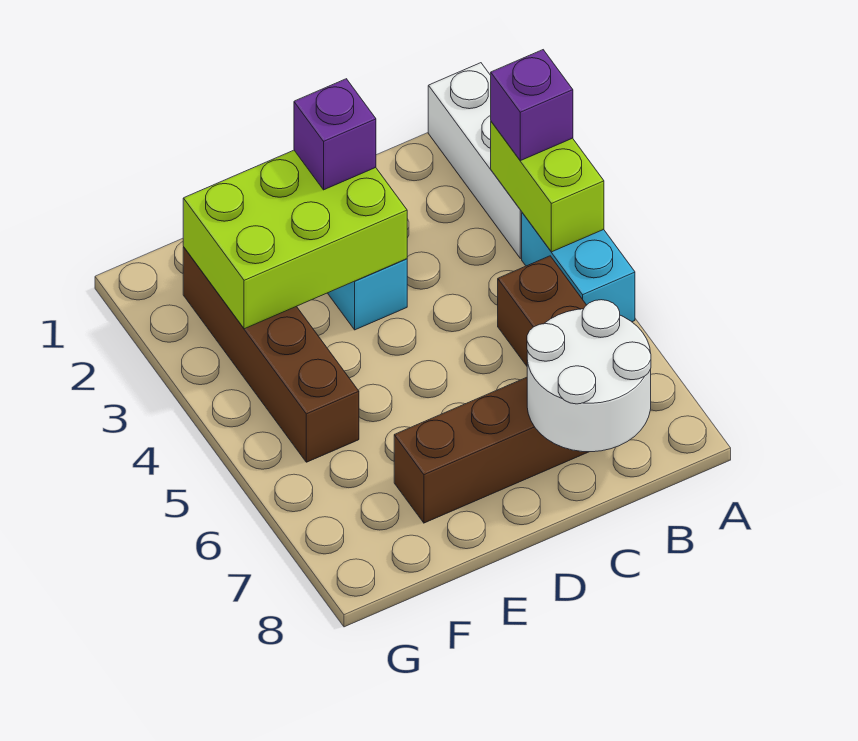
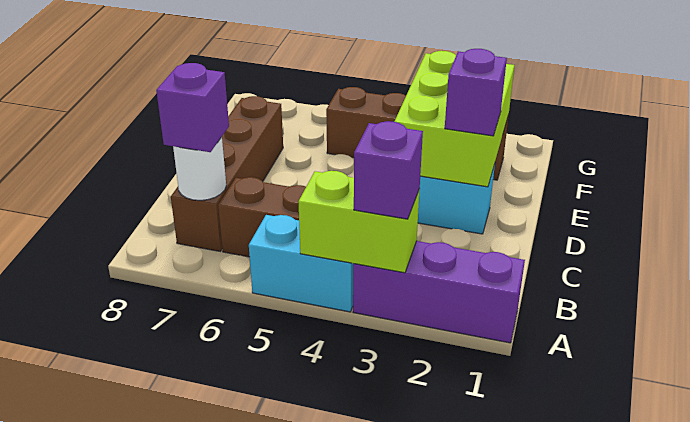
white brick A1:A3 level 1 -> purple brick A1:A3 level 1
white round brick B7:C8 level 2 -> white round brick B7 level 2
none -> purple brick B7 level 3

